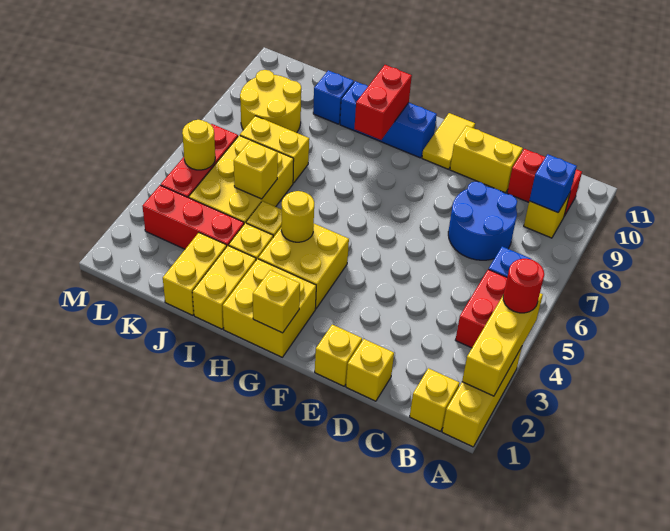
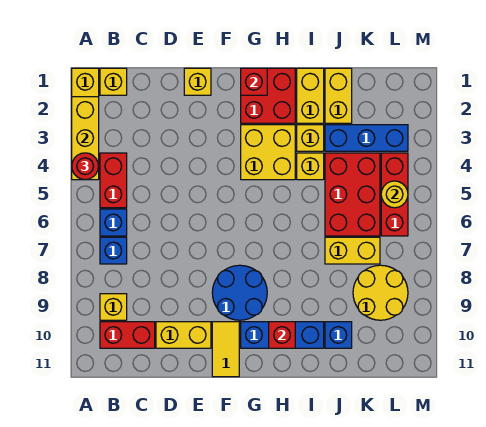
blue brick B9 level 2 -> blue brick B7 level 1
blue round brick C7:D8 level 1 -> blue round brick F8:G9 level 1
yellow brick D1 level 1 -> none
yellow brick G1:H2 level 1 -> red brick G1:H2 level 1
yellow brick G1 level 2 -> red brick G1 level 2
yellow round brick H4 level 2 -> none
red brick H9:H10 level 2 -> red brick H10 level 2
red brick J3:L3 level 1 -> blue brick J3:L3 level 1
yellow brick J4:K6 level 1 -> red brick J4:K6 level 1
yellow brick J5 level 2 -> none

